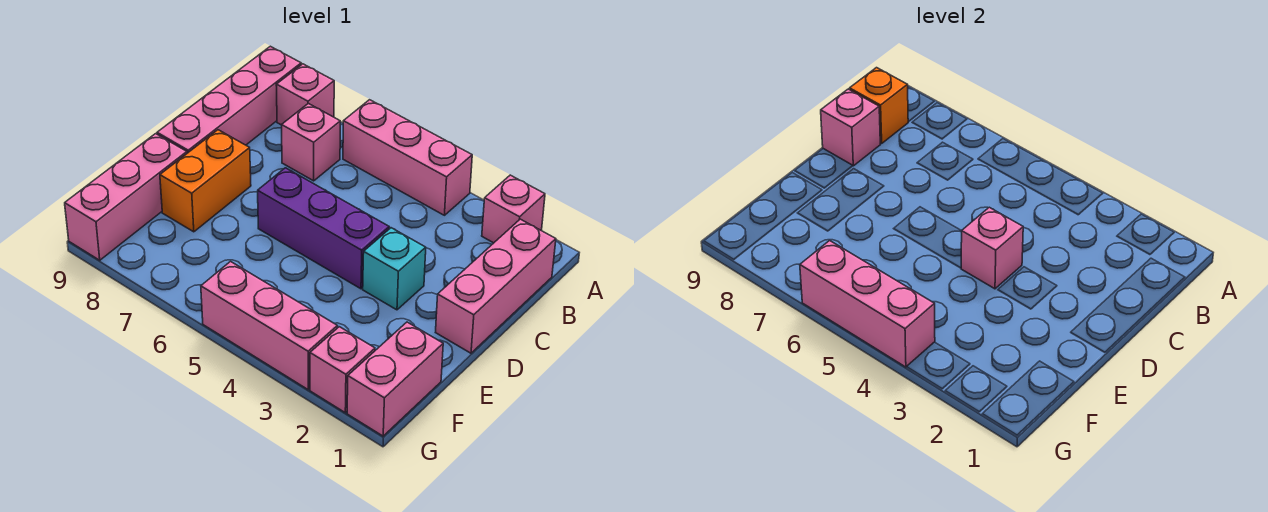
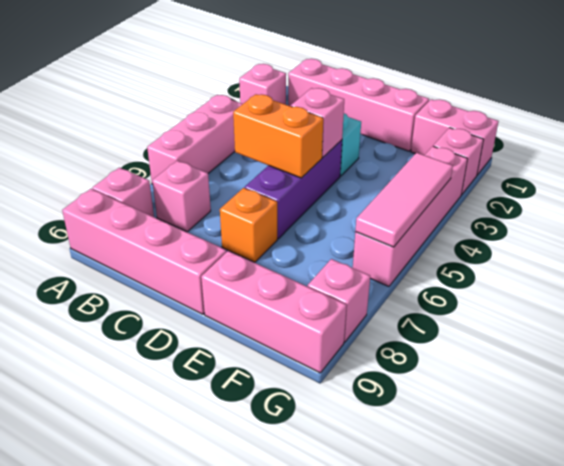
pink brick B1:D1 level 1 -> pink brick B1:E1 level 1
orange brick B9 level 2 -> orange brick D7 level 1
pink brick C9 level 2 -> pink brick G8 level 1
orange brick D8:E8 level 1 -> orange brick C5:D5 level 2
pink brick G3:G5 level 1 -> pink brick G3:G6 level 1
pink brick G4:G6 level 2 -> pink tile G4:G6 level 2

